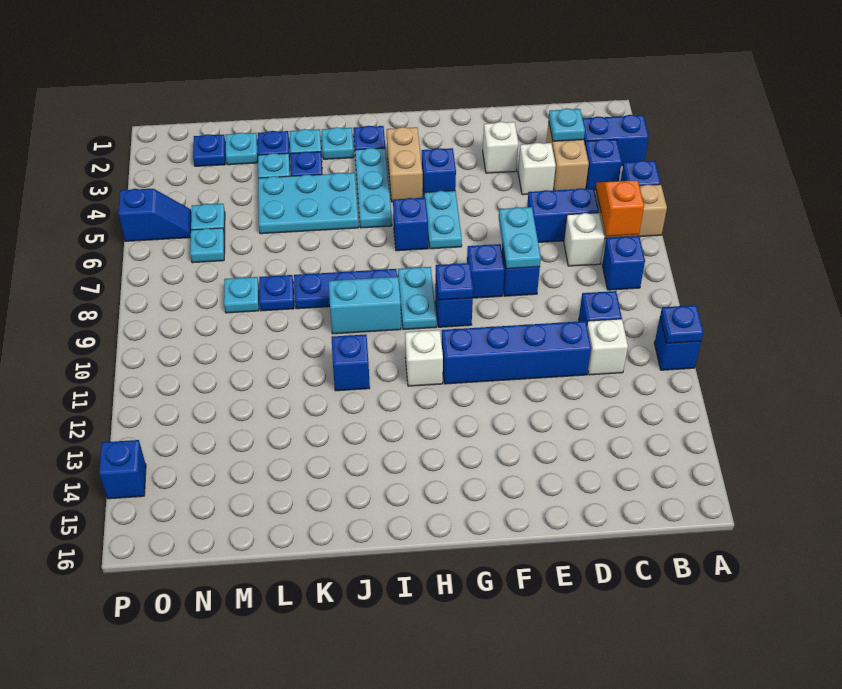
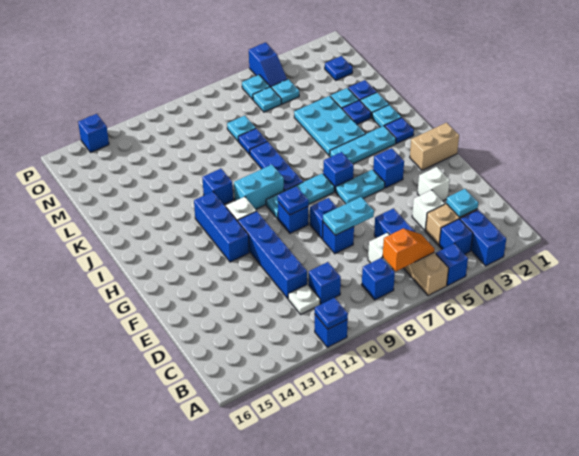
white brick C11 level 1 -> white plate C11 level 1
none -> blue brick G12:I12 level 1
tan brick H3:H4 level 1 -> tan brick G1:G2 level 1
cyan plate H8:H9 level 1 -> cyan plate H7:H9 level 1
cyan brick I9:J9 level 1 -> cyan brick I9:I10 level 1
cyan plate M2 level 1 -> cyan plate O6 level 1

